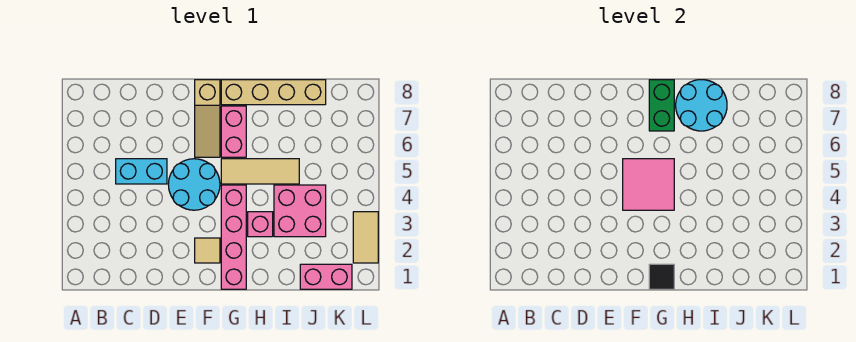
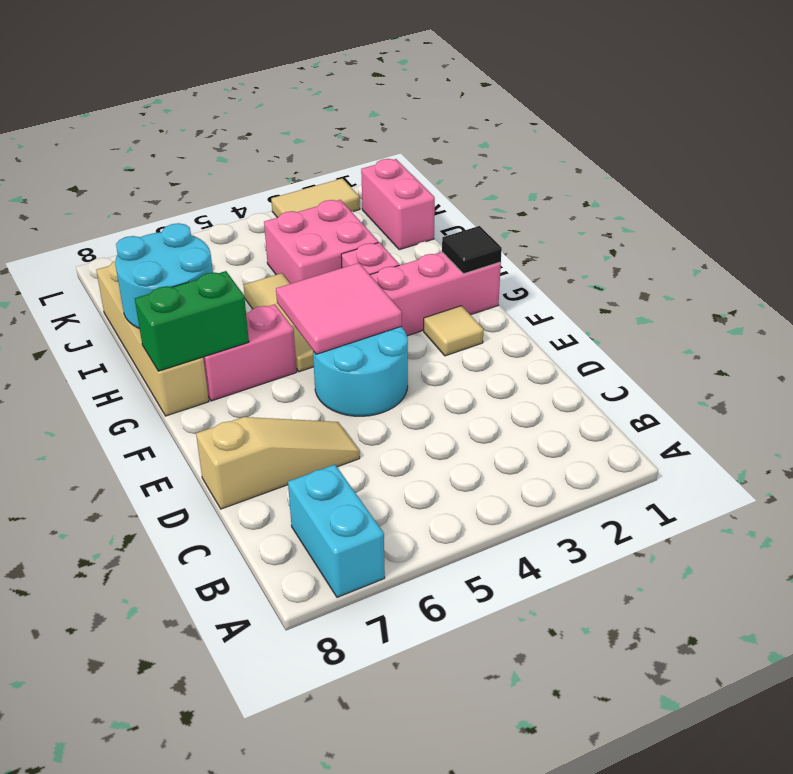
cyan brick C5:D5 level 1 -> cyan brick A7:B7 level 1
tan slope F6:F8 level 1 top 8 -> tan slope D6:D8 level 1 top 8

